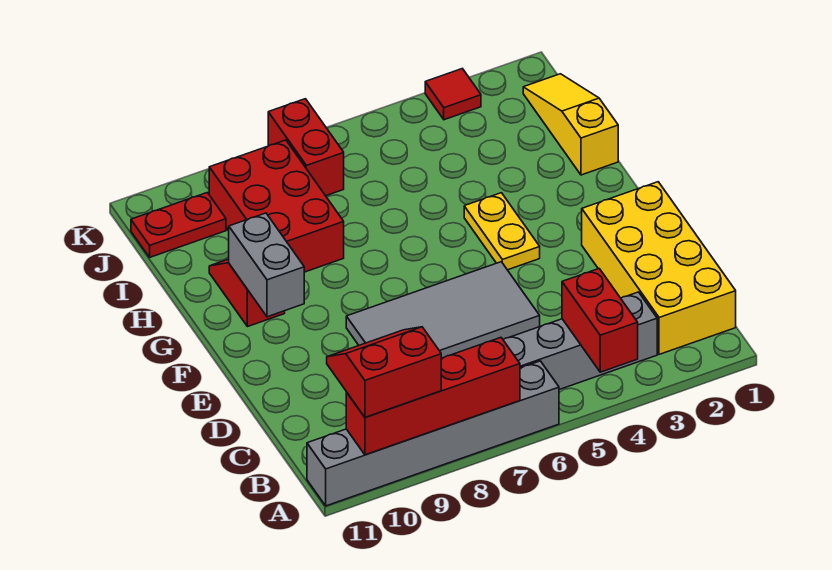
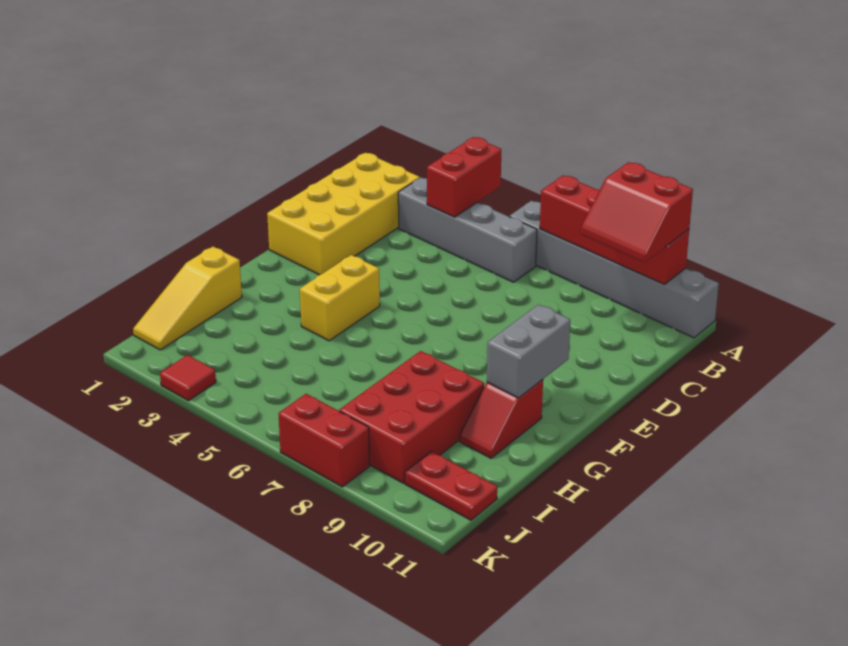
grey tile D5:E8 level 1 -> none
yellow plate F4:G4 level 1 -> yellow brick F4:G4 level 1
red brick J7:K7 level 1 -> red brick K7:K8 level 1

